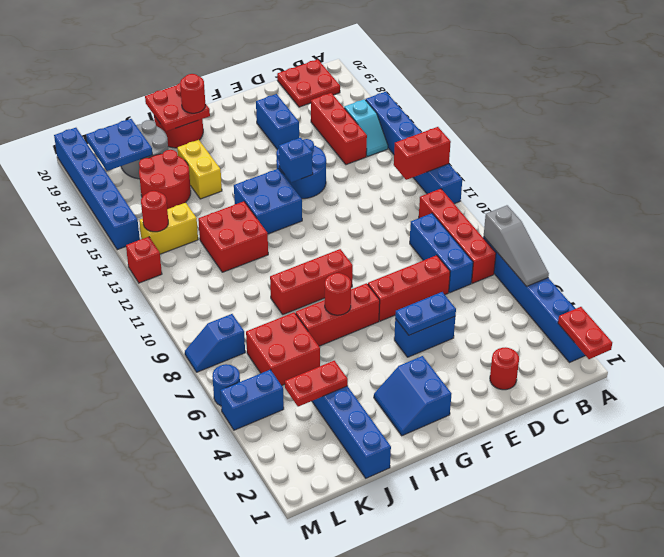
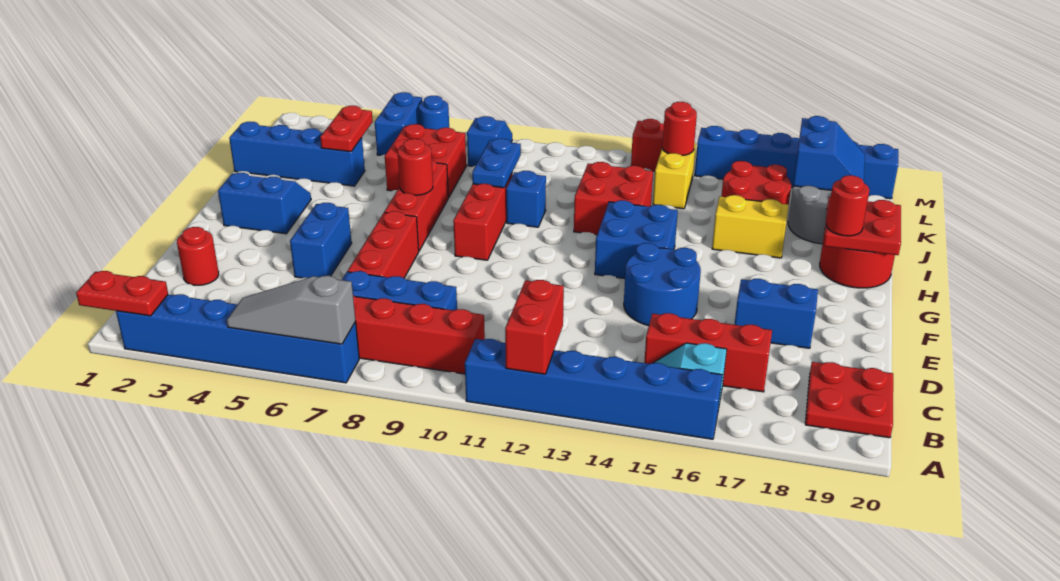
blue plate E5:F5 level 2 -> blue plate I9:J9 level 2
blue brick F14 level 2 -> blue brick I10 level 1
blue plate K18:L19 level 2 -> blue slope K18:L19 level 2 top 18

